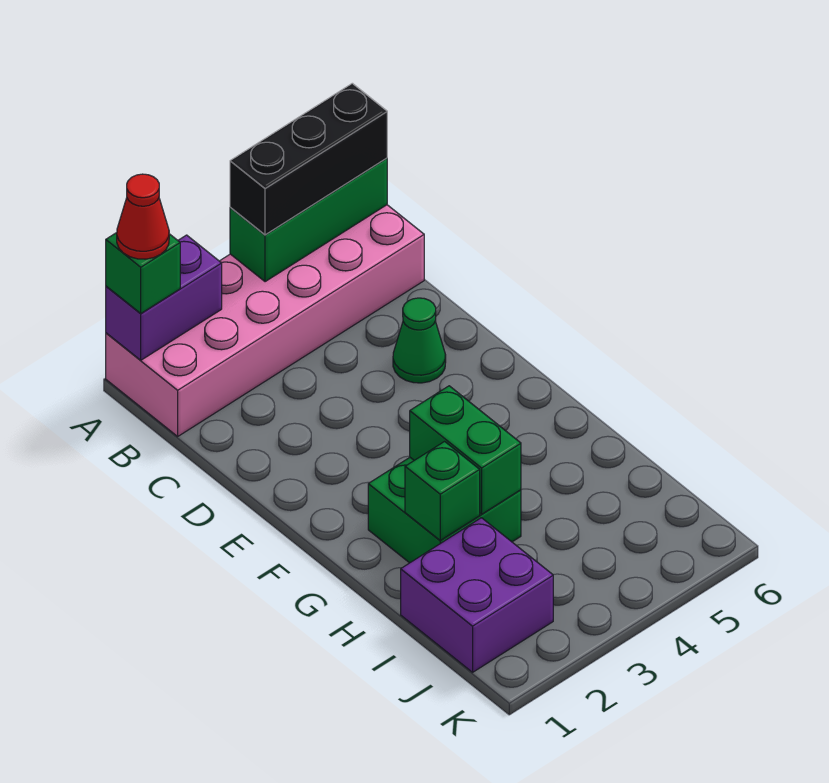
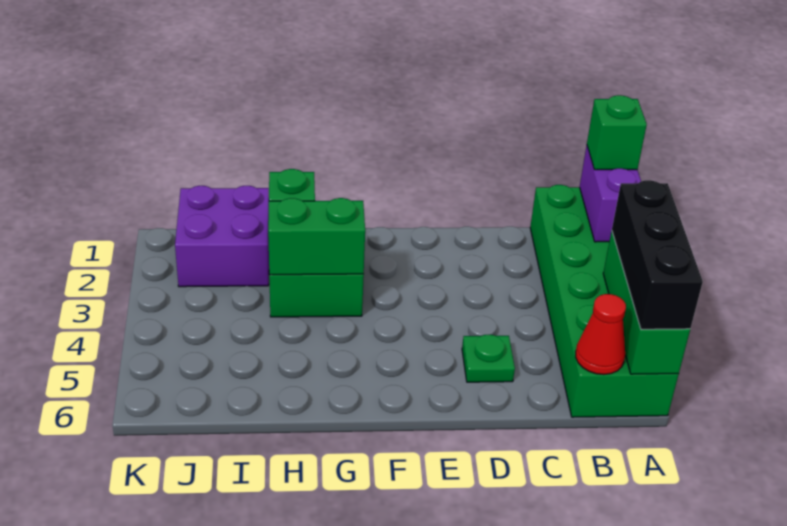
pink brick A1:B6 level 1 -> green brick A1:B6 level 1
red cone A1 level 4 -> red cone B6 level 2
green cone D5 level 1 -> green plate D5 level 1

